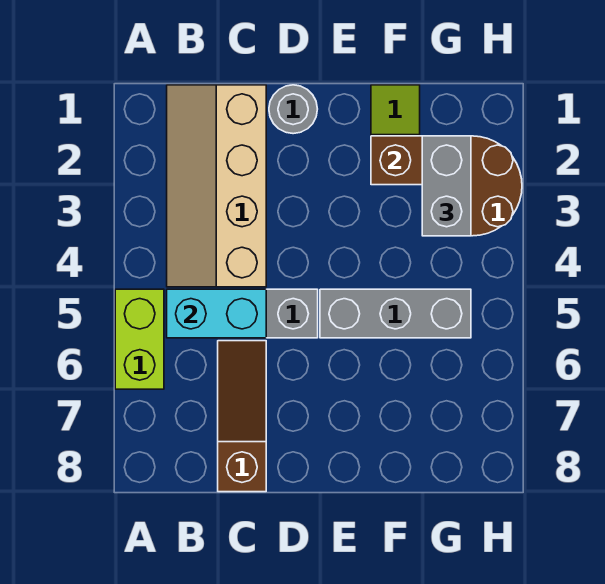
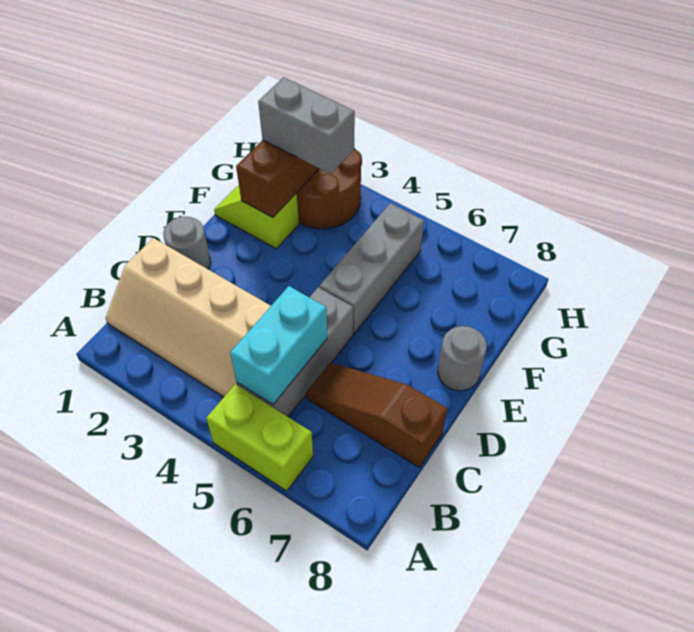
none -> grey round brick E8 level 1

